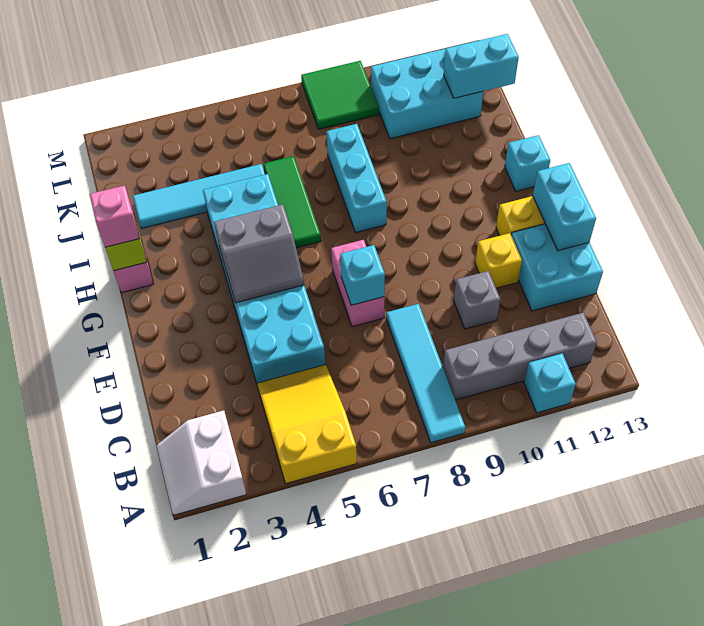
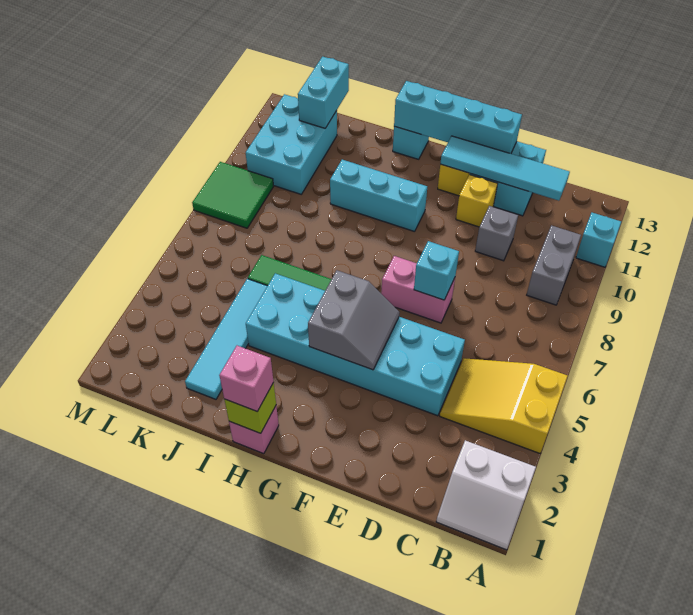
cyan tile A8:D8 level 1 -> cyan tile C12:F12 level 2
grey brick B9:B12 level 1 -> grey brick B9:B10 level 1
cyan brick E13:F13 level 2 -> cyan brick E13:H13 level 2
cyan brick H8:J8 level 1 -> cyan brick G10:I10 level 1

